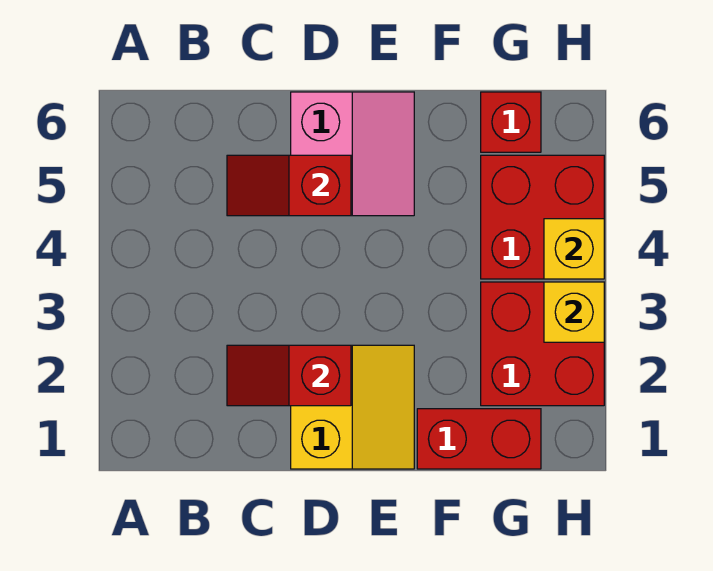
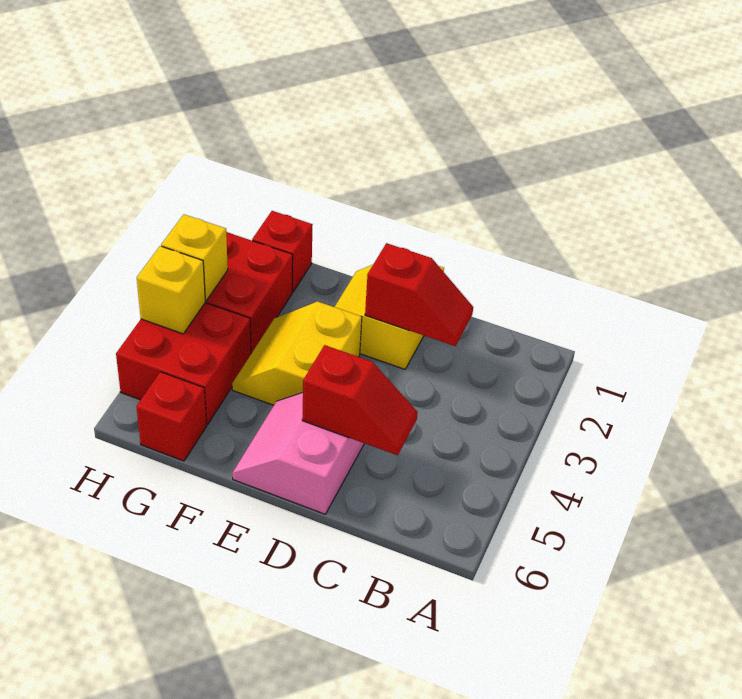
none -> yellow slope E3:F4 level 1 top E
red brick F1:G1 level 1 -> red brick G1 level 1

